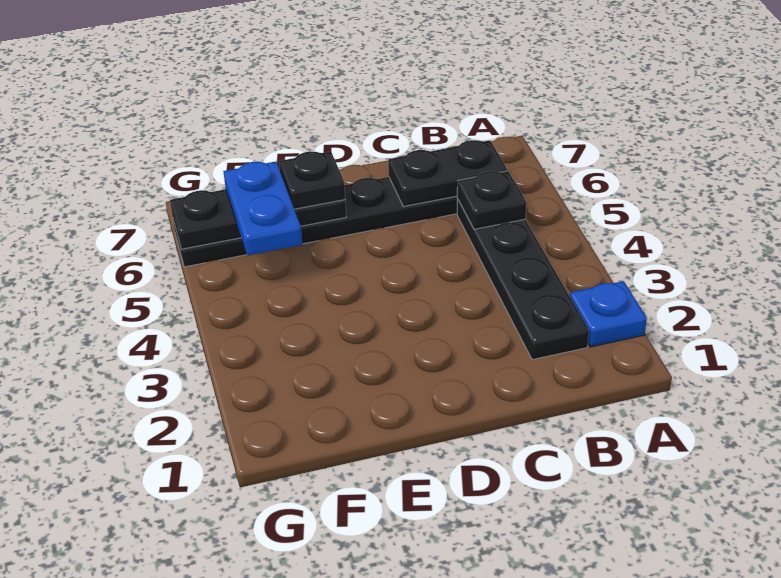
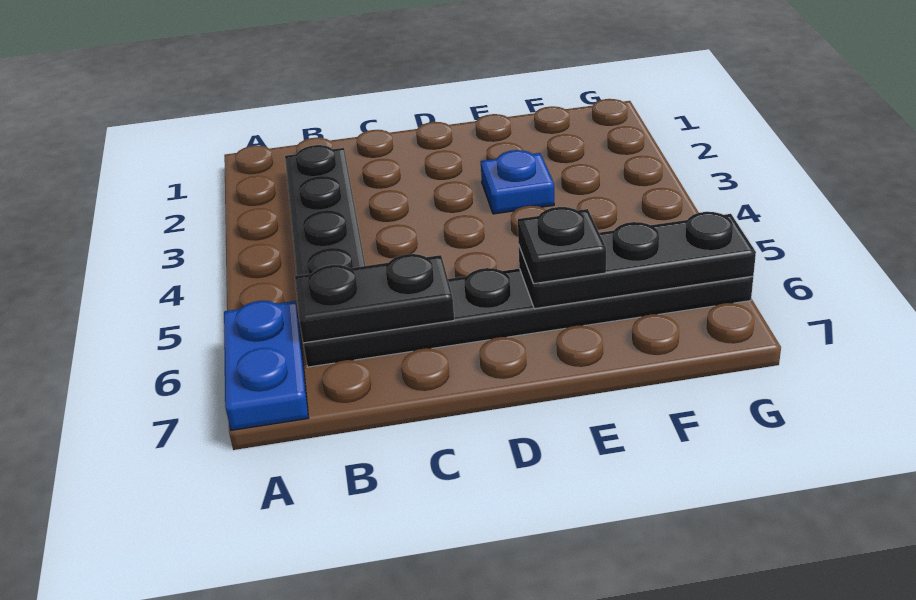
blue plate A2 level 1 -> blue plate E3 level 1
black plate B5 level 2 -> none
blue plate F5:F6 level 3 -> blue plate A6:A7 level 1

